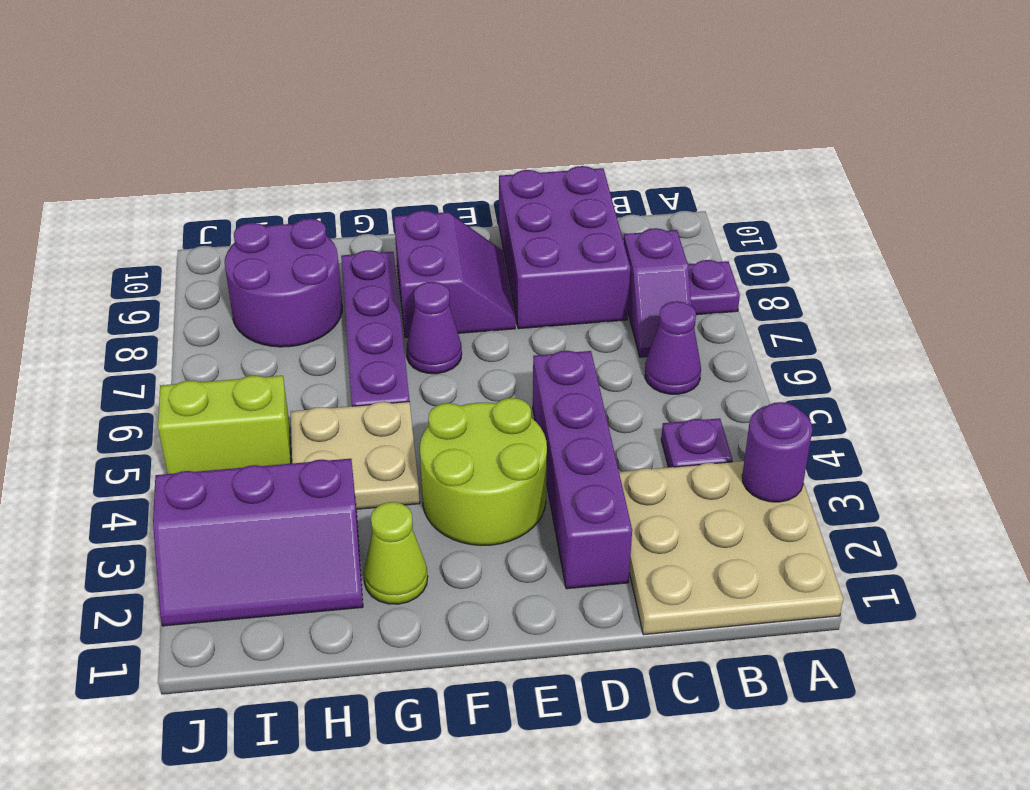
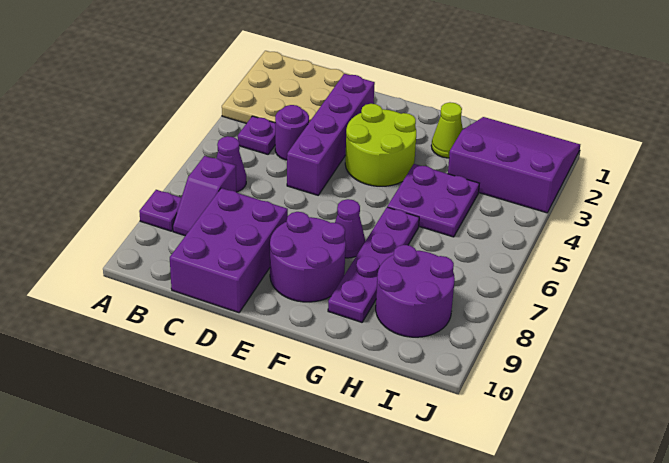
purple round brick A3 level 2 -> purple round brick C4 level 1
purple slope B7:B8 level 1 top 8 -> purple slope B7:B8 level 1 top 7
purple slope E8:F9 level 1 top F -> purple round brick E8:F9 level 1
tan plate G4:H5 level 1 -> purple plate G4:H5 level 1
purple slope H2:J3 level 1 top 3 -> purple slope H1:J3 level 1 top 3
lime brick I5:J5 level 1 -> none

